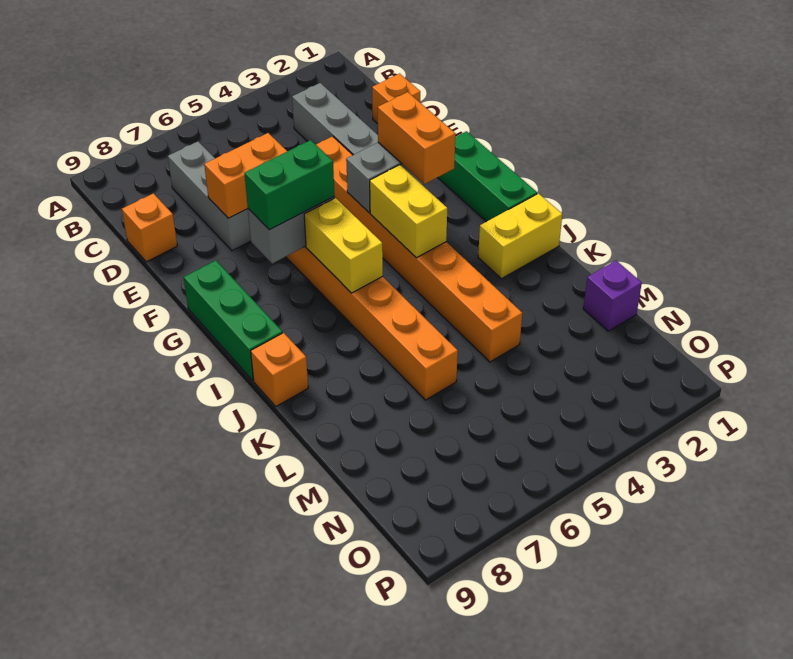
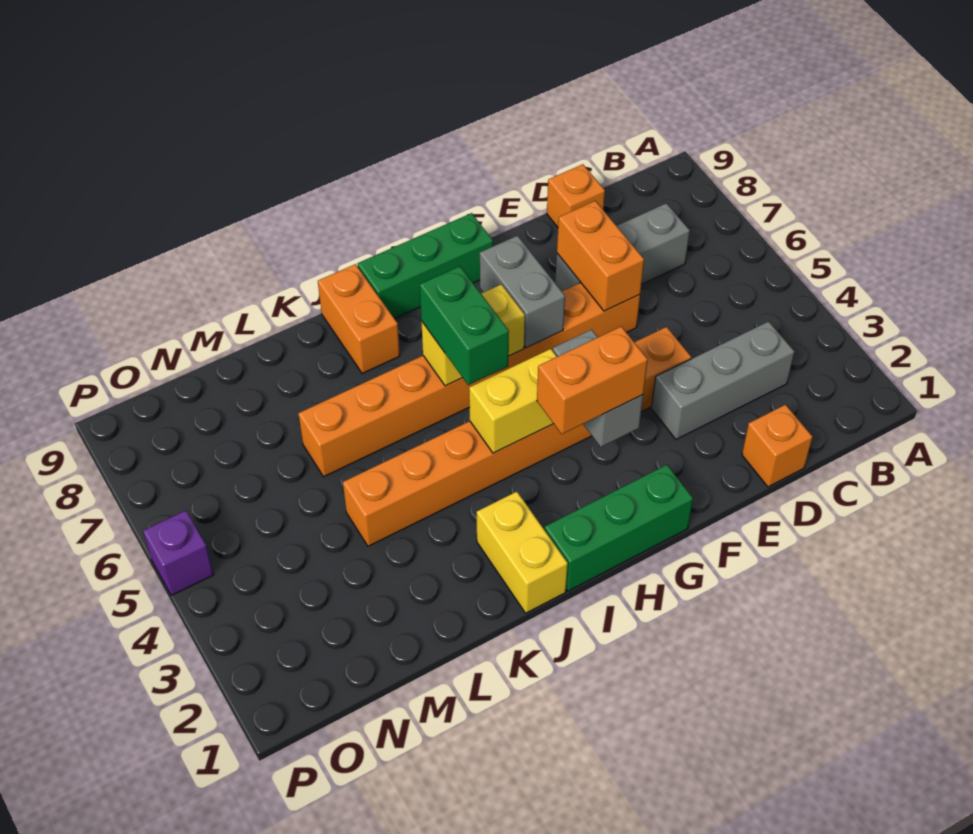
green brick G6:G7 level 3 -> green brick I5:I6 level 3
orange brick J9 level 1 -> orange brick J8:J9 level 1
purple brick M1 level 1 -> purple brick P5 level 1

